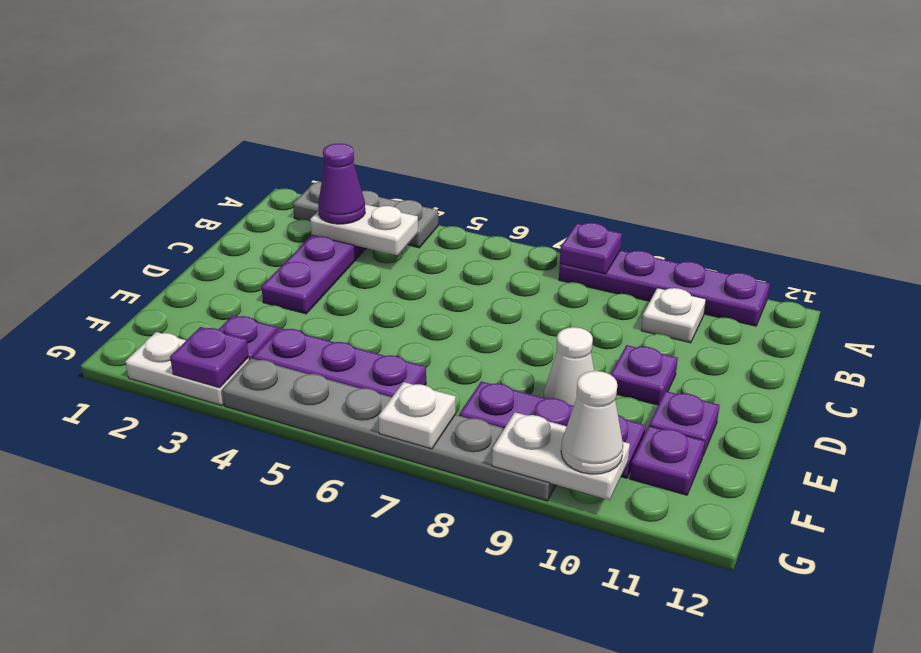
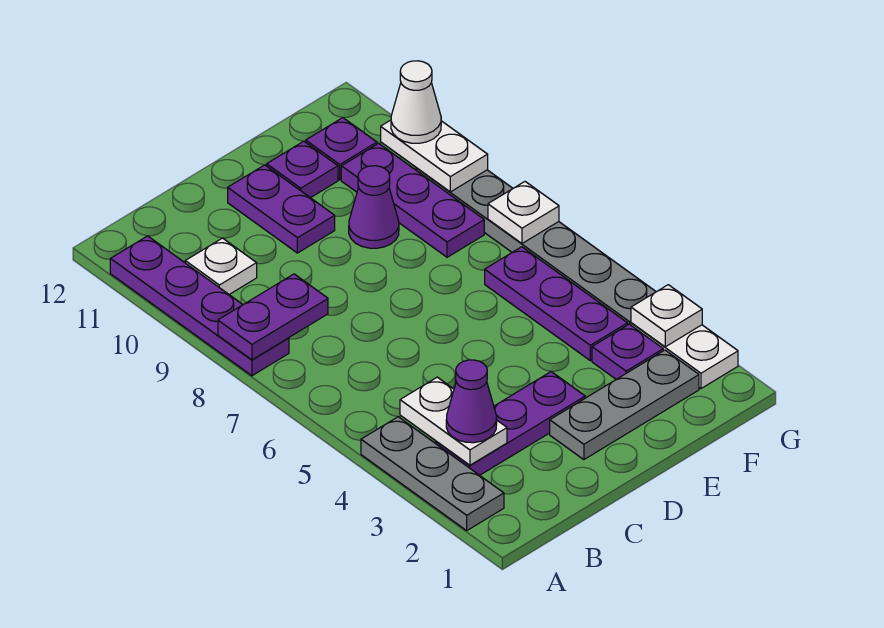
purple plate A8 level 2 -> purple plate A8:B8 level 2
none -> grey plate D2:F2 level 1
purple plate D10 level 1 -> purple plate D10:D11 level 1
white cone E9 level 1 -> purple cone E9 level 1
purple plate G3 level 2 -> white plate G3 level 2

